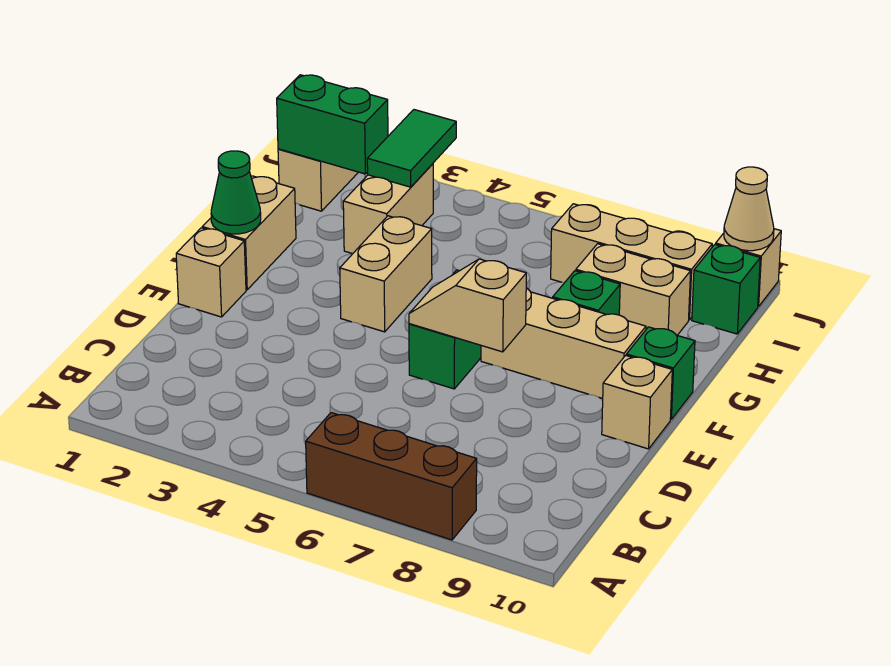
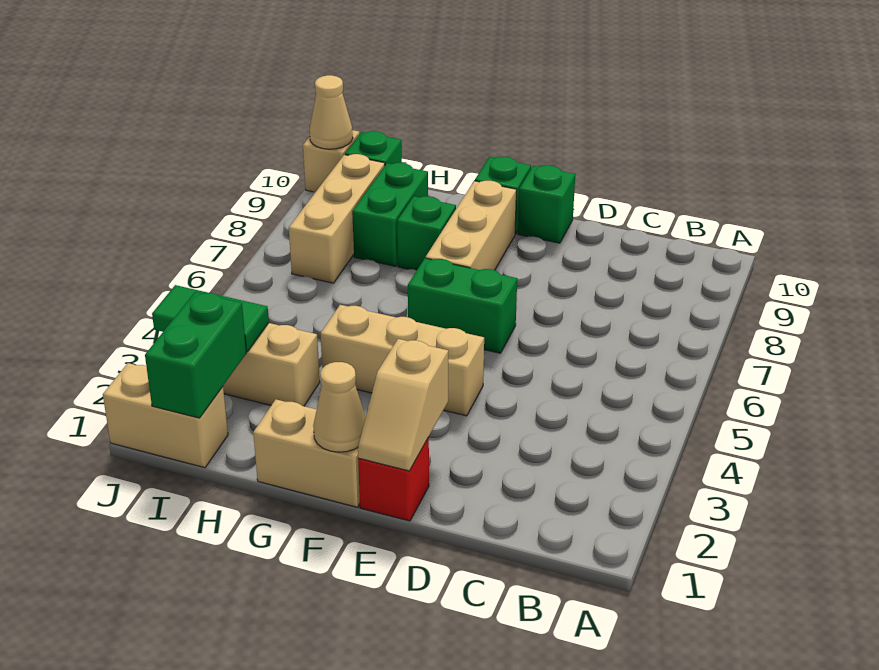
brown brick A6:A8 level 1 -> none
tan brick E1 level 1 -> red brick E1 level 1
tan slope E6:E7 level 2 top 7 -> tan slope E1:E2 level 2 top 2
tan brick E10 level 1 -> green brick E10 level 1
green cone F1 level 2 -> tan cone F1 level 2
tan brick F4:G4 level 1 -> tan brick E4:G4 level 1
tan brick H8:H9 level 1 -> green brick H8:H9 level 1

